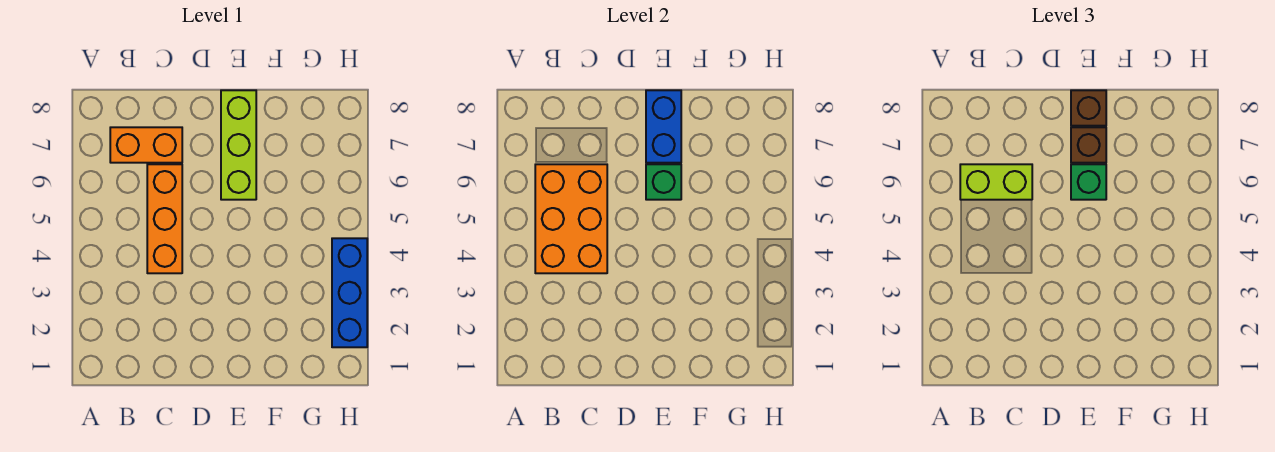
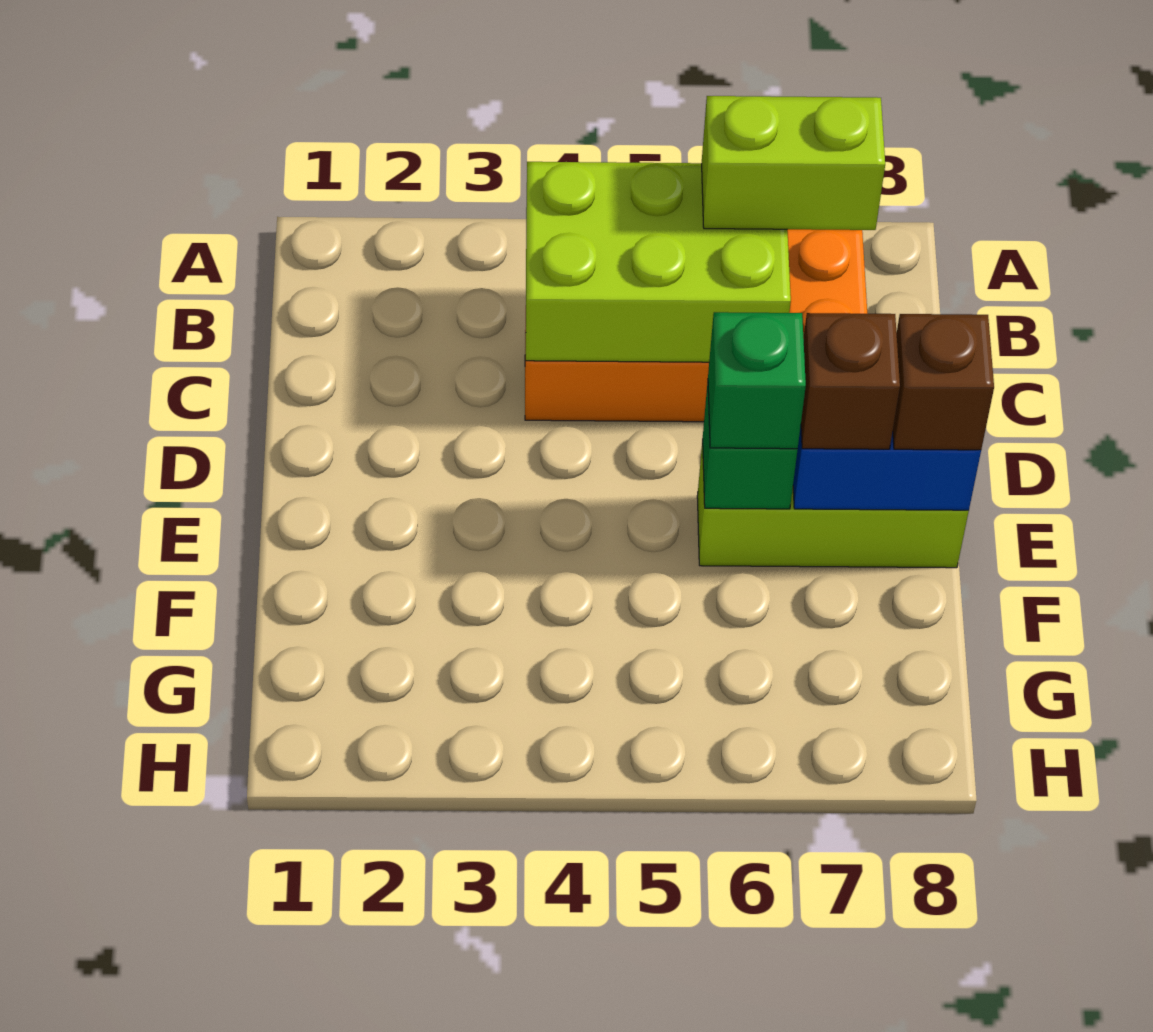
orange brick B4:C6 level 2 -> lime brick B4:C6 level 2
lime brick B6:C6 level 3 -> lime brick B6:B7 level 3
blue brick H2:H4 level 1 -> none

